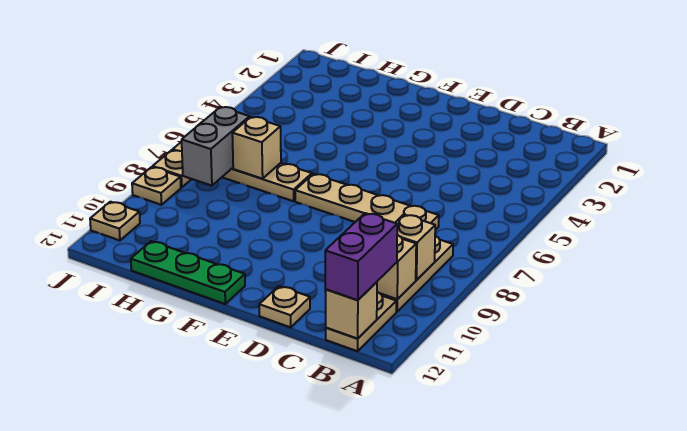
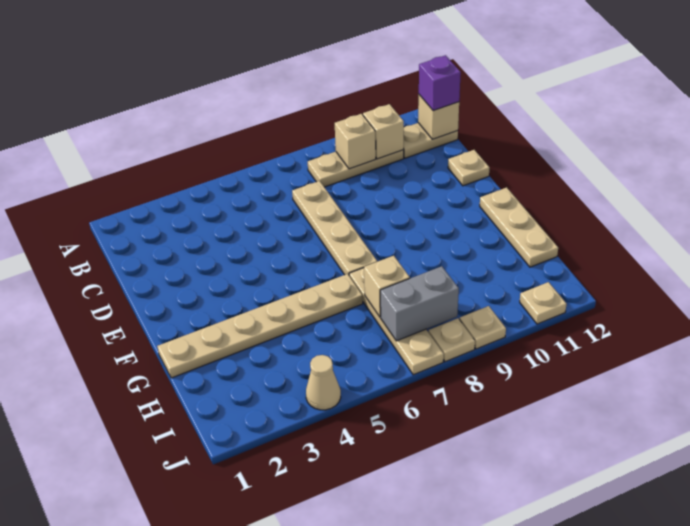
purple brick B11:B12 level 3 -> purple brick B12 level 3
green plate F12:H12 level 1 -> tan plate F12:H12 level 1
none -> tan plate G1:G6 level 1
none -> tan cone J4 level 1

